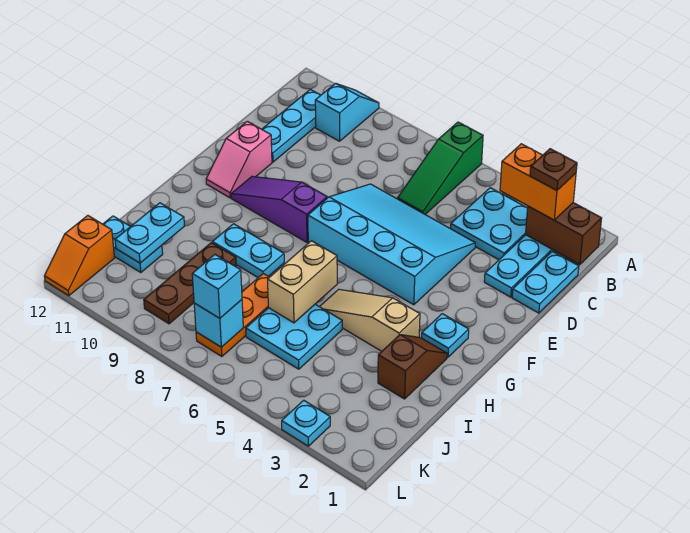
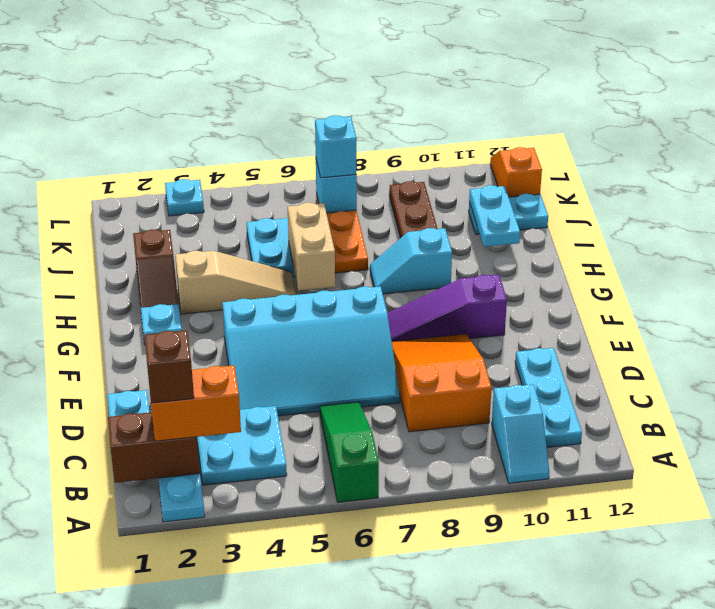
brown plate B2 level 4 -> brown brick B2 level 4
none -> orange slope C8:E9 level 1 top C
pink slope E11:F11 level 1 top E -> none
purple slope F8:F10 level 1 top 8 -> purple slope F8:F10 level 1 top 10
cyan plate H8:H9 level 1 -> cyan slope H8:H9 level 1 top 9

